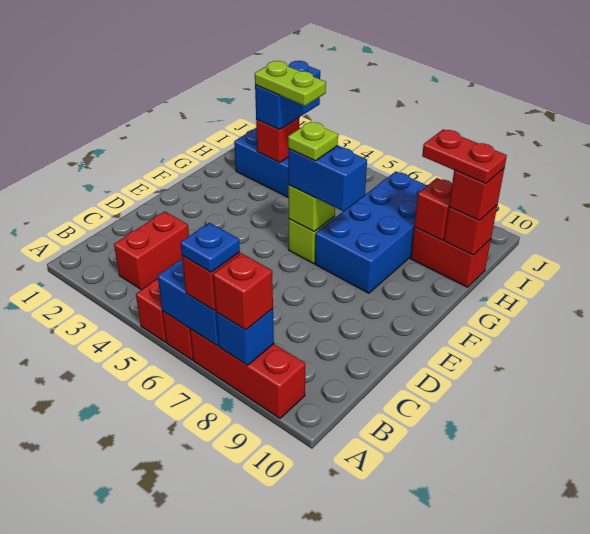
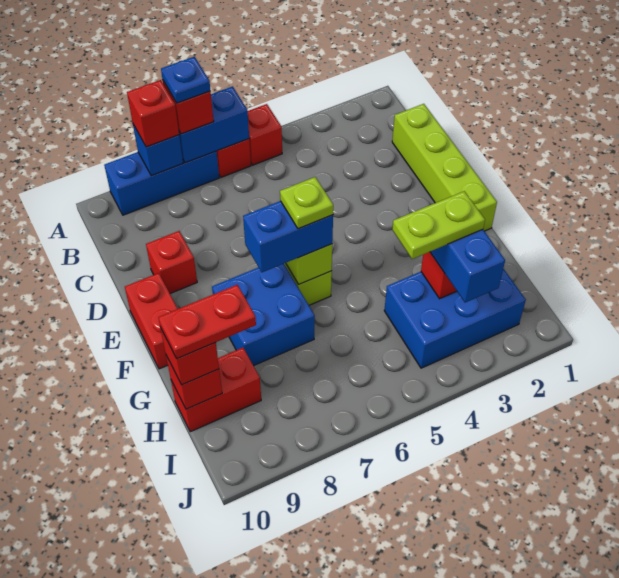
red brick A7:A9 level 1 -> blue brick A7:A9 level 1
red brick B3:C3 level 1 -> red brick E10:F10 level 1
none -> lime brick C1:F1 level 1
blue brick F7:I8 level 1 -> blue brick F7:G8 level 1
red brick H9 level 2 -> red brick D9 level 1

